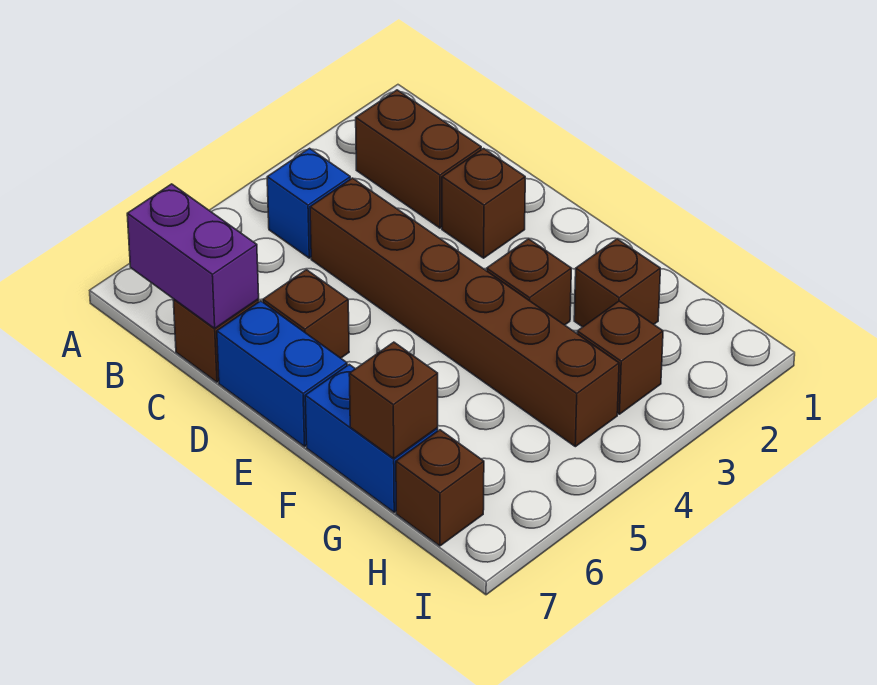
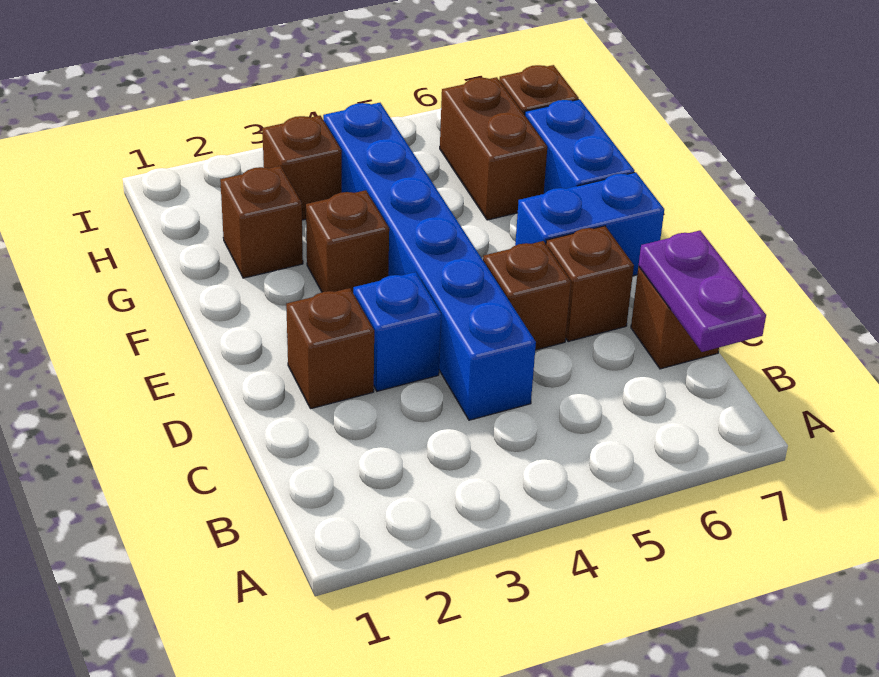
brown brick B2:C2 level 1 -> brown brick G6:H6 level 1
blue brick B4 level 1 -> blue brick D3 level 1
purple brick B7:C7 level 2 -> purple plate B7:C7 level 2
brown brick C4:H4 level 1 -> blue brick C4:H4 level 1
blue brick D7:E7 level 1 -> blue brick E6:E7 level 1
brown brick G7 level 2 -> brown brick D5 level 1

